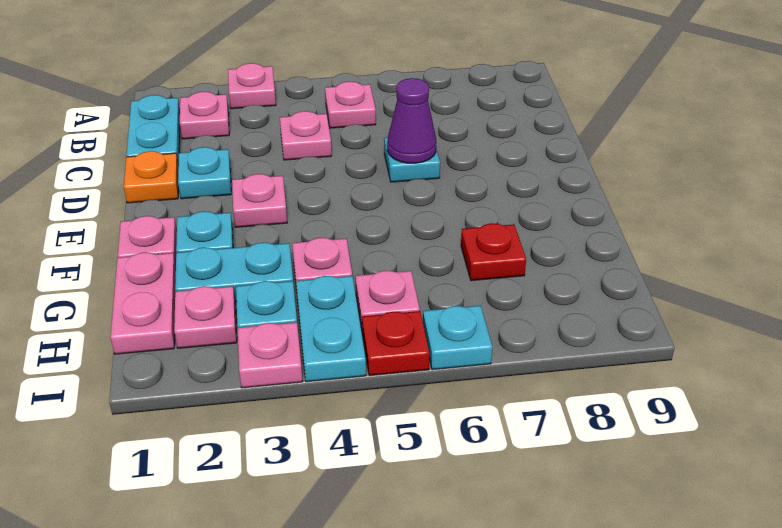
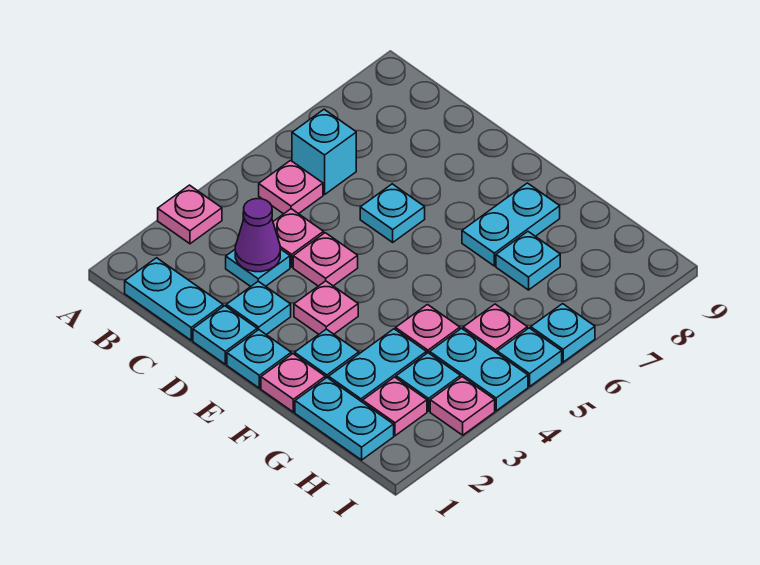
pink plate B2 level 1 -> pink plate D4 level 1
none -> cyan brick B6 level 1
none -> cyan plate C3 level 1
orange plate D1 level 1 -> cyan plate D1 level 1
purple cone D6 level 2 -> purple cone C3 level 2
none -> cyan plate E1 level 1
none -> cyan plate F7:F8 level 1
pink plate G1:H1 level 1 -> cyan plate G1:H1 level 1
red plate G7 level 1 -> cyan plate G7 level 1
red plate I5 level 1 -> cyan plate I5 level 1

